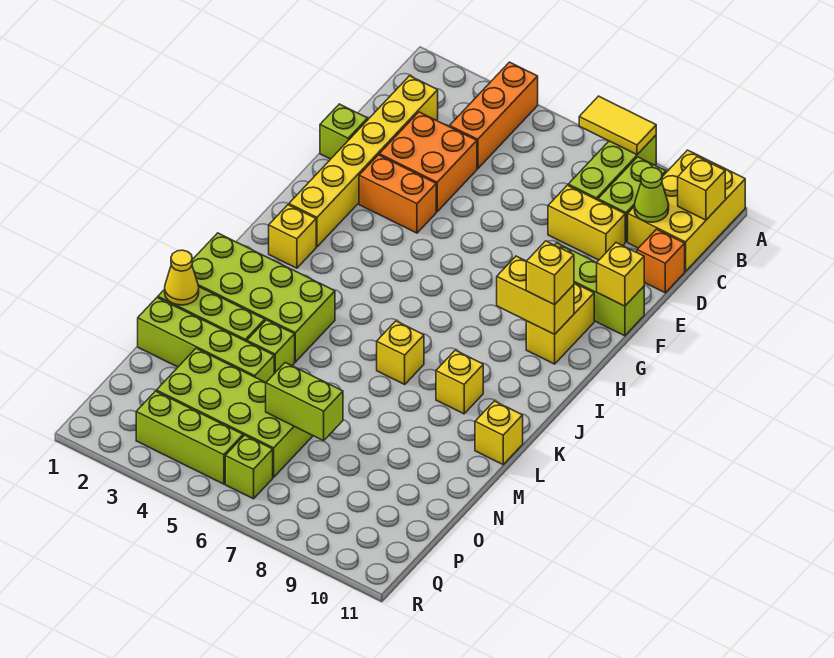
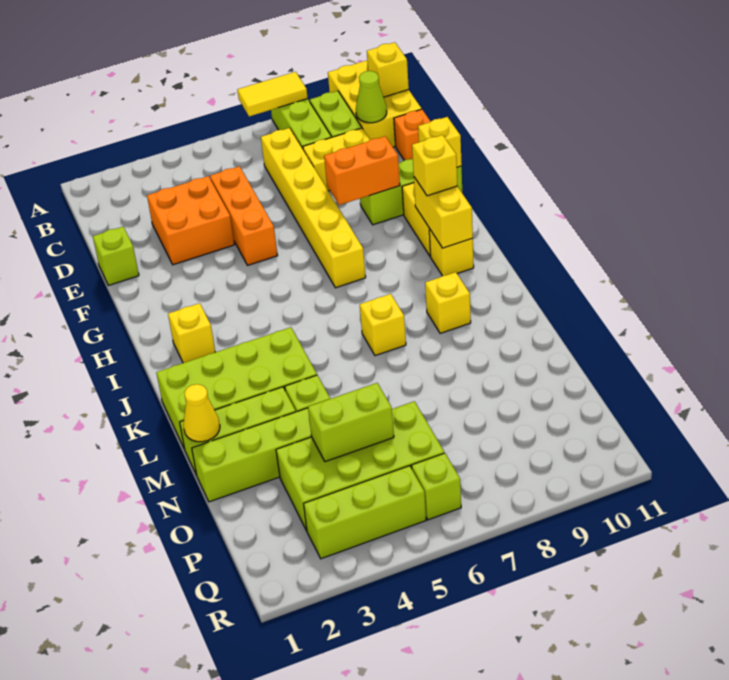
orange brick A4:C4 level 1 -> orange brick D5:F5 level 1
yellow brick C2:H2 level 1 -> yellow brick C7:H7 level 1
orange brick F3:F4 level 1 -> orange brick F8:F9 level 2
yellow brick H9:H10 level 2 -> yellow brick H10:I10 level 2
yellow brick L11 level 1 -> yellow brick I10 level 1
lime brick O6:O7 level 2 -> lime brick O4:O5 level 2

